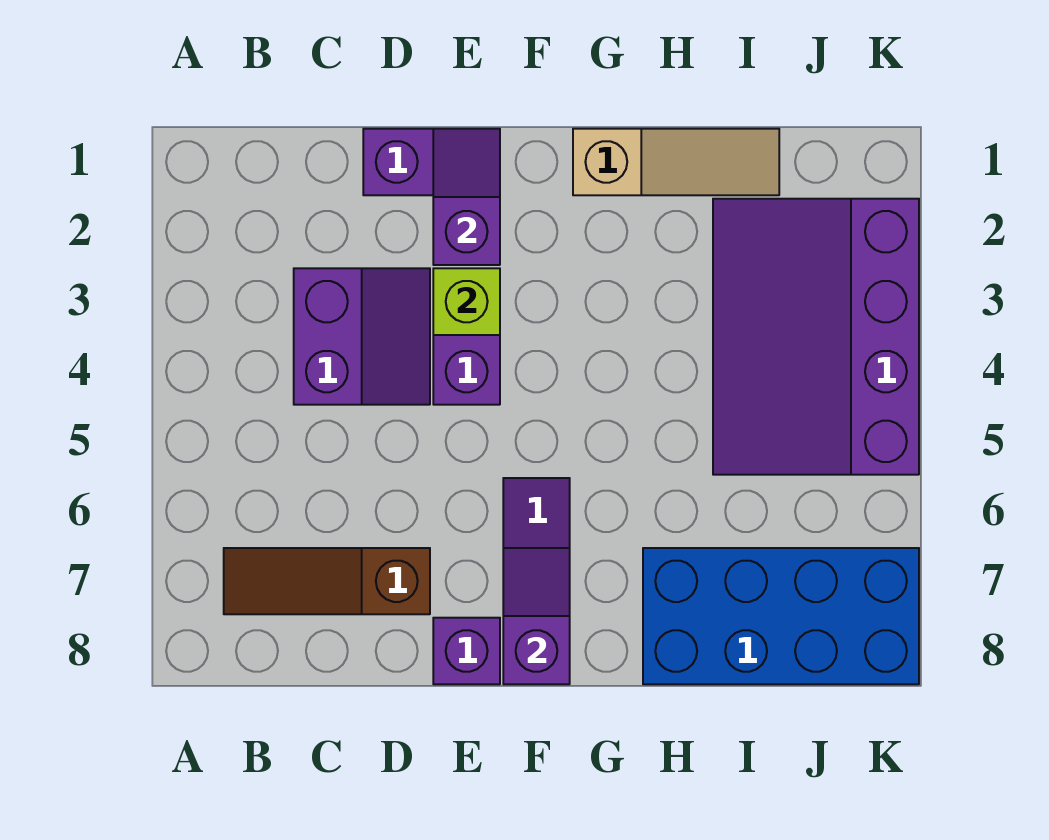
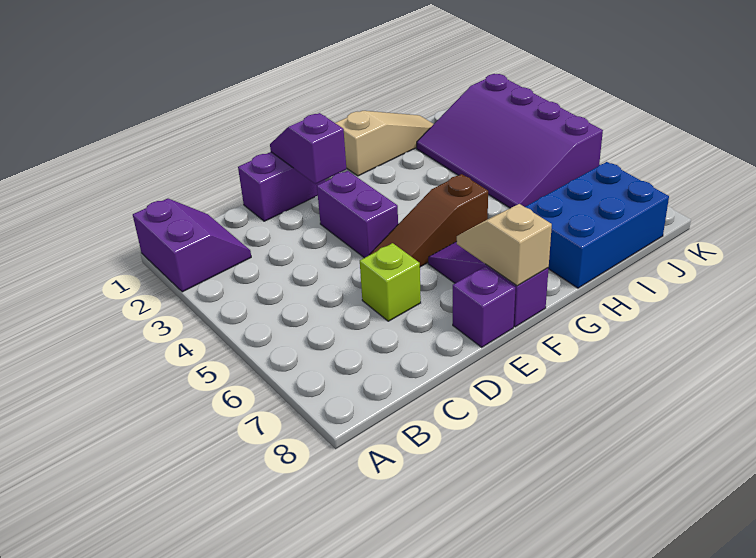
brown slope B7:D7 level 1 top D -> brown slope E5:G5 level 1 top G
purple slope C3:D4 level 1 top C -> purple slope A1:B2 level 1 top A
lime brick E3 level 2 -> lime brick D6 level 1
purple slope F7:F8 level 2 top 8 -> tan slope F7:F8 level 2 top 8
blue brick H7:K8 level 1 -> blue brick H7:J8 level 1

